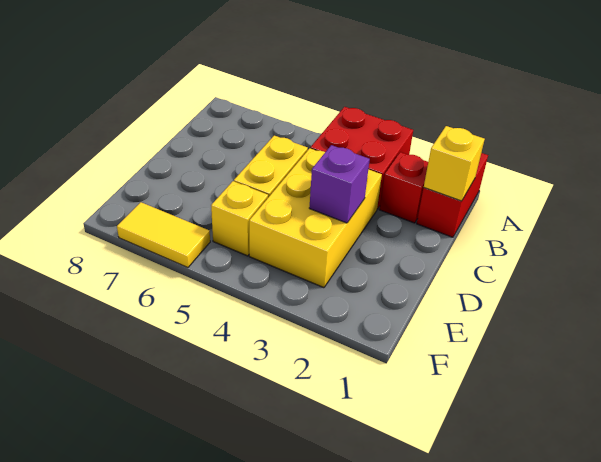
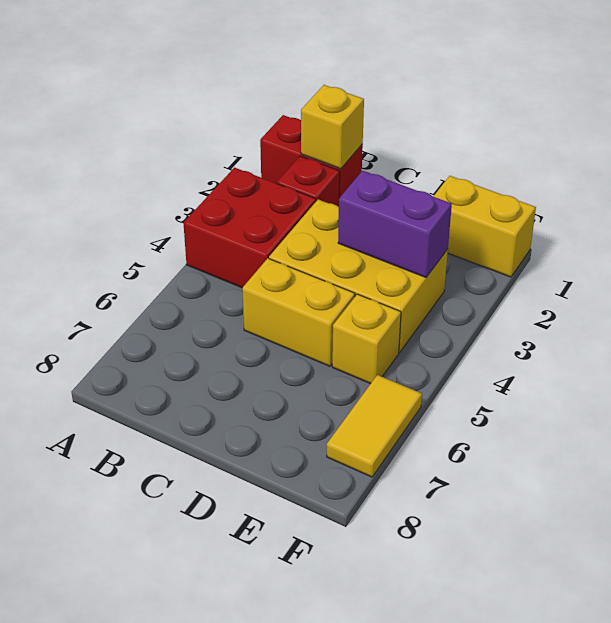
purple brick D3 level 2 -> purple brick D3:E3 level 2
none -> yellow brick E1:F1 level 1

